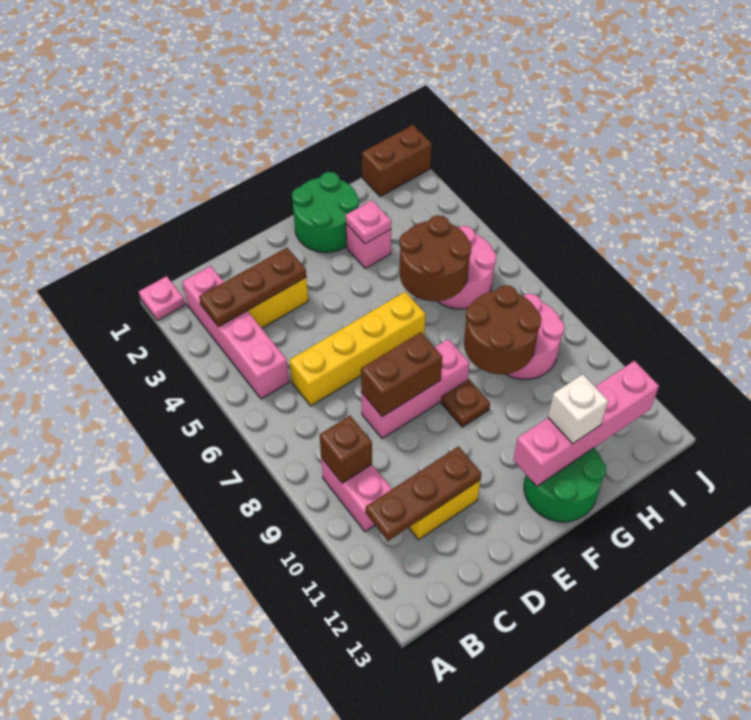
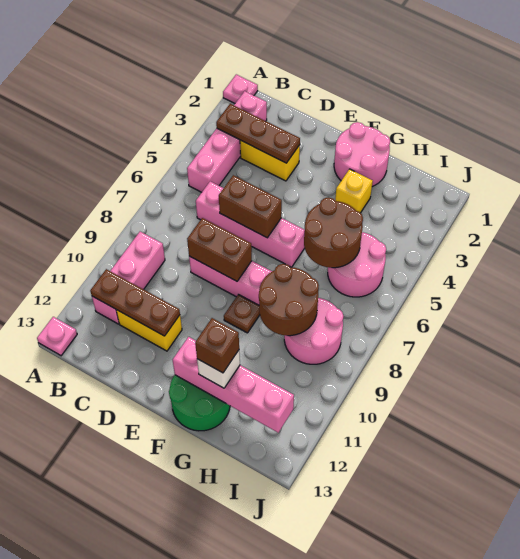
pink brick B9:B10 level 1 -> pink brick B9:B11 level 1
brown brick B9 level 2 -> brown brick G12 level 4
yellow brick C6:F6 level 1 -> pink brick C6:F6 level 1
green round brick F1:G2 level 1 -> pink round brick F1:G2 level 1
pink brick G3 level 1 -> yellow brick G3 level 1
pink plate G3 level 2 -> pink plate A13 level 1
brown brick I1:J1 level 1 -> brown brick D6:E6 level 2

